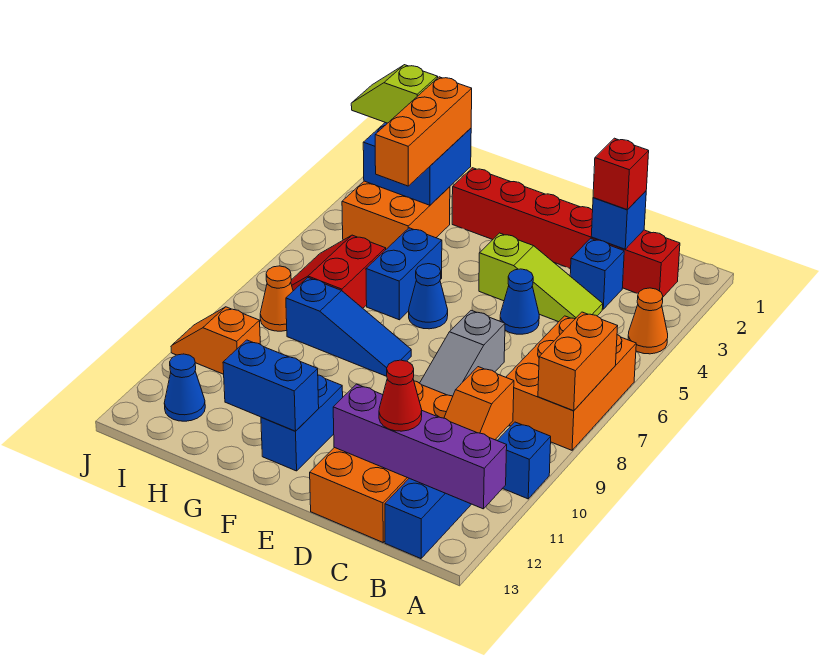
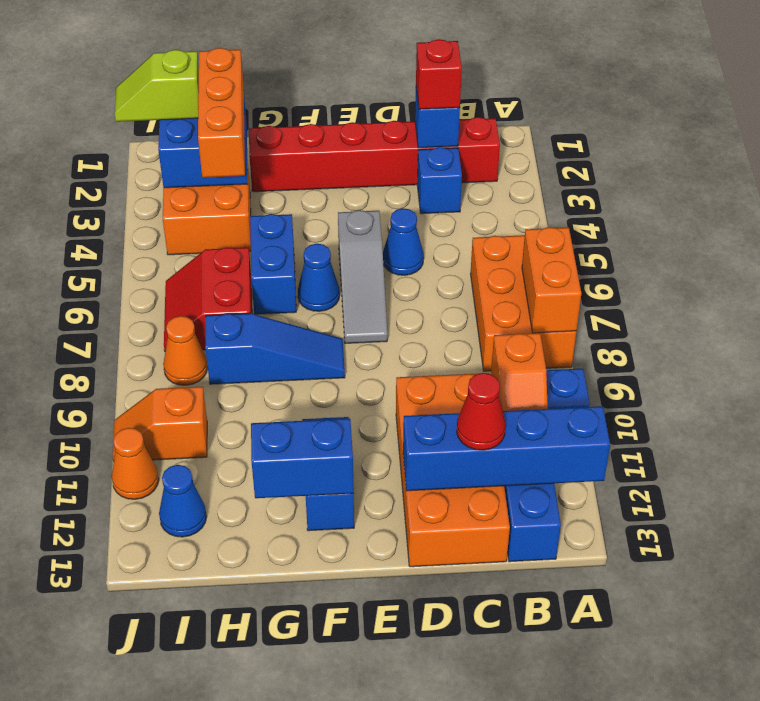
orange cone A4 level 1 -> orange cone J11 level 1
purple brick A12:D12 level 2 -> blue brick A12:D12 level 2
lime slope C4:E4 level 1 top E -> none
grey slope D7:D9 level 1 top 7 -> grey slope E5:E7 level 1 top 5

